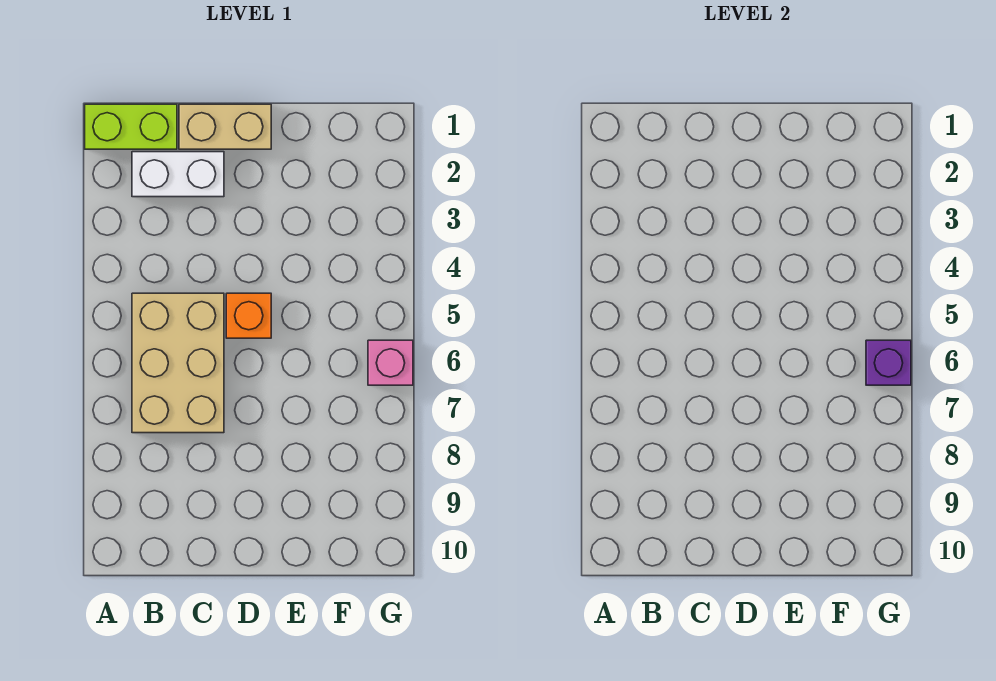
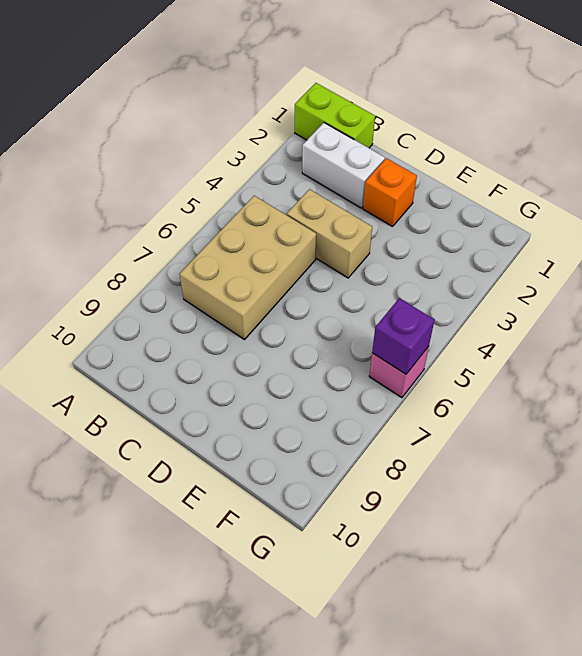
tan brick C1:D1 level 1 -> tan brick C4:D4 level 1
orange brick D5 level 1 -> orange brick D2 level 1

